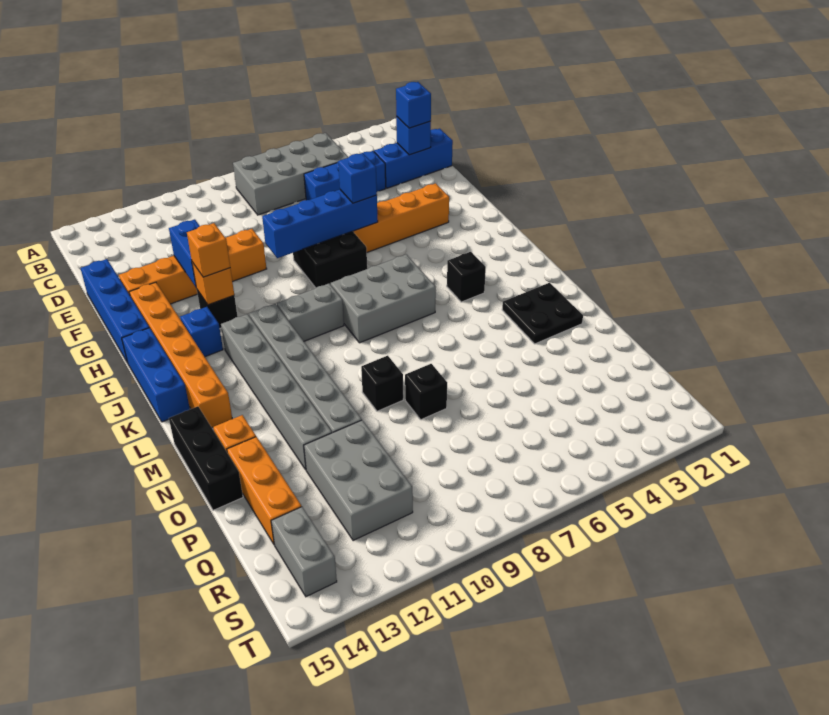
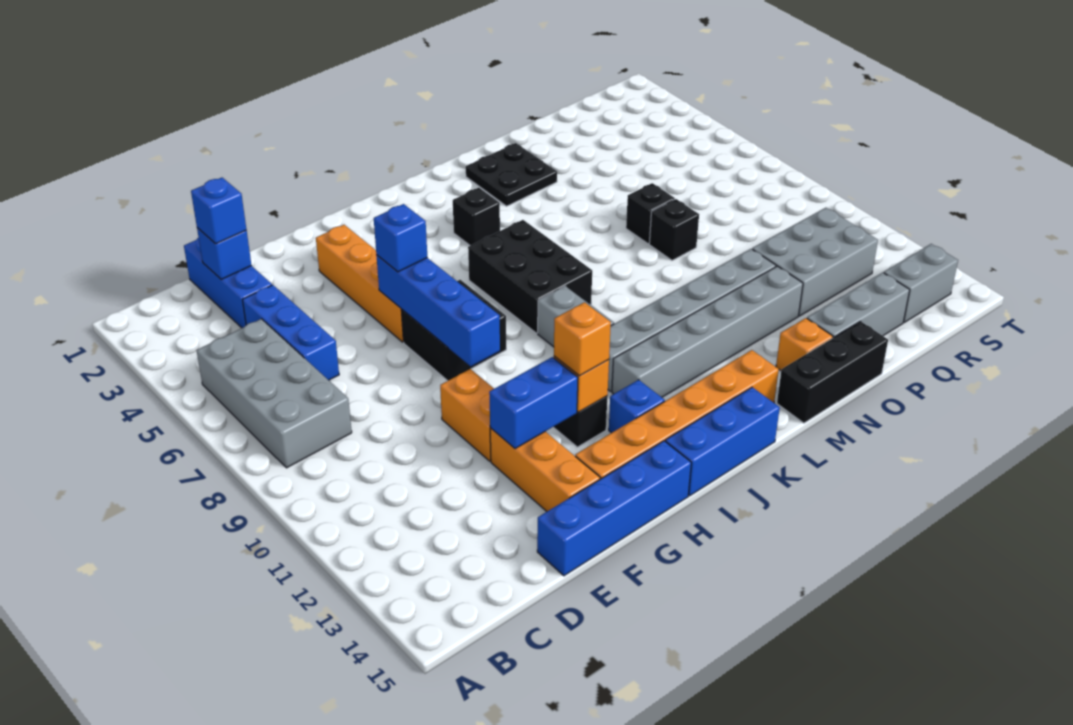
grey brick J6:K8 level 1 -> black brick J6:K8 level 1
black brick N9 level 1 -> black brick O7 level 1
orange brick O14:Q14 level 1 -> grey brick O14:Q14 level 1

